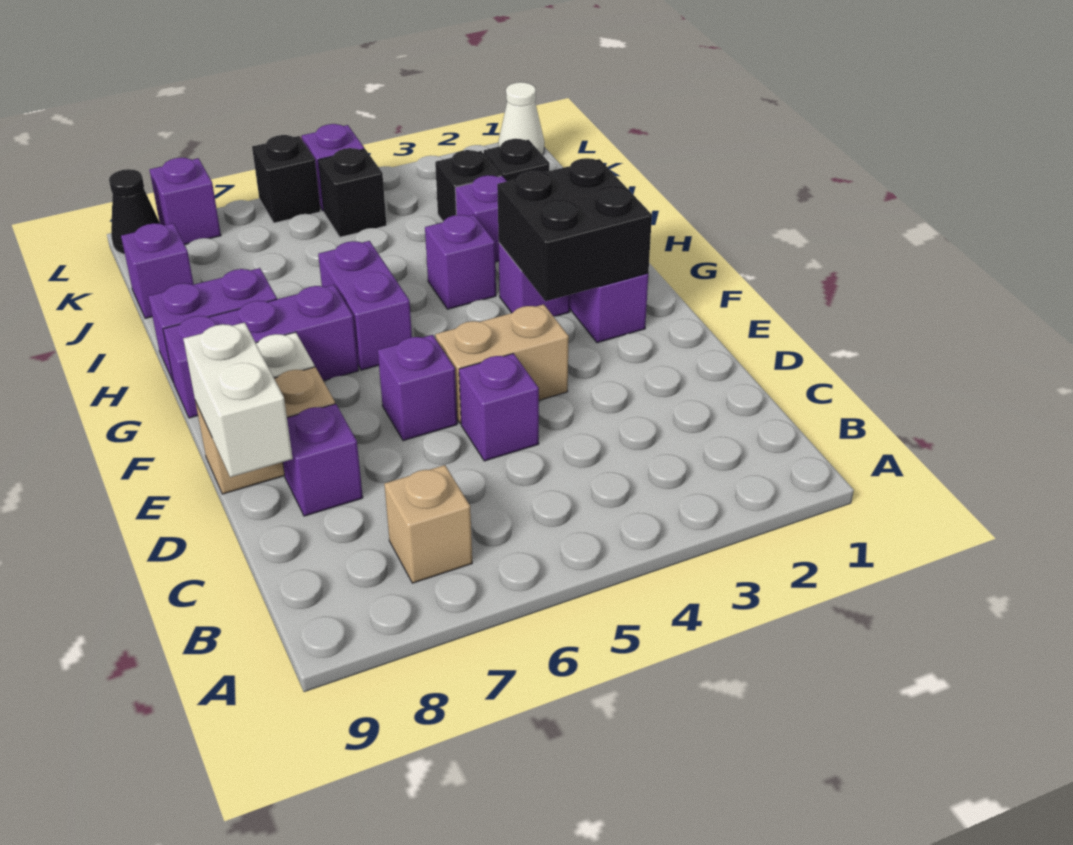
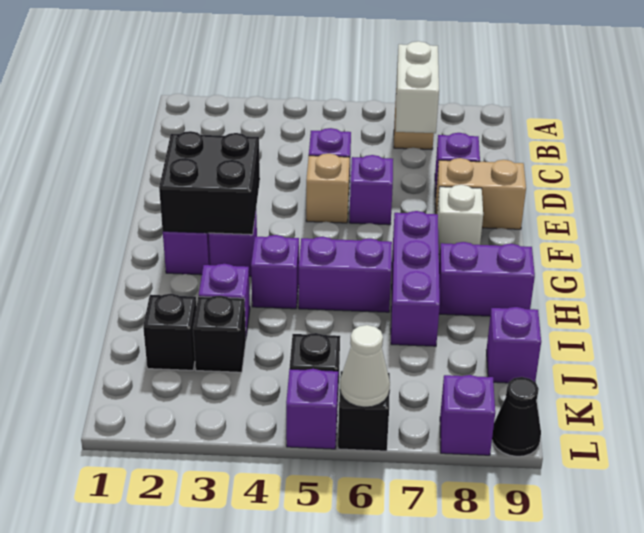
white brick D9:E9 level 2 -> white brick B7:C7 level 2
tan brick E4:E5 level 1 -> tan brick E5 level 1
purple brick G6:H6 level 1 -> purple brick H5:H6 level 1
purple brick G7:G9 level 1 -> purple brick G7:I7 level 1
white cone L1 level 1 -> white cone L6 level 2

